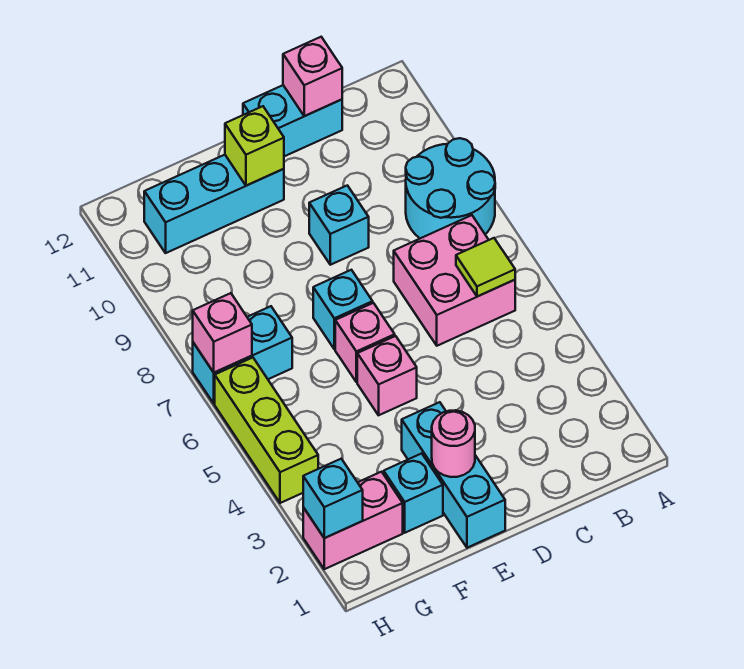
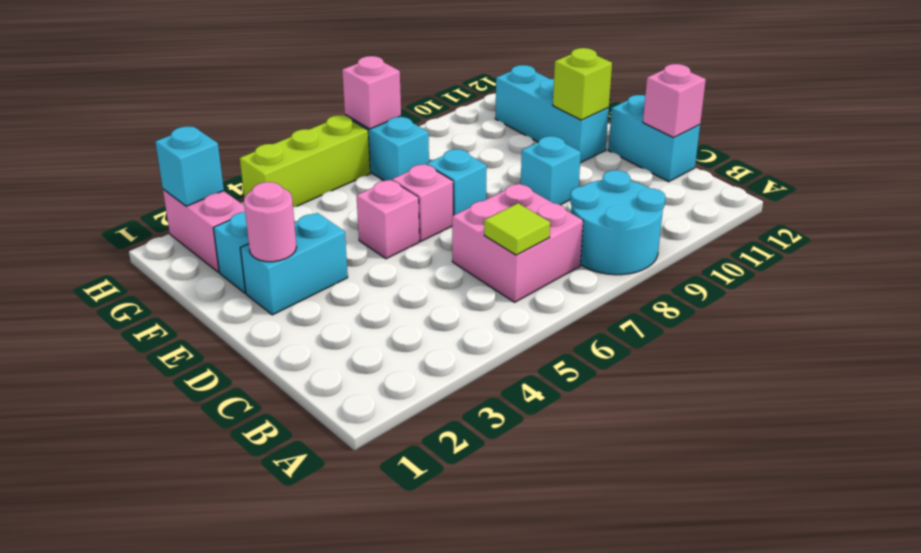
cyan brick E1:E3 level 1 -> cyan brick E2:E3 level 1

